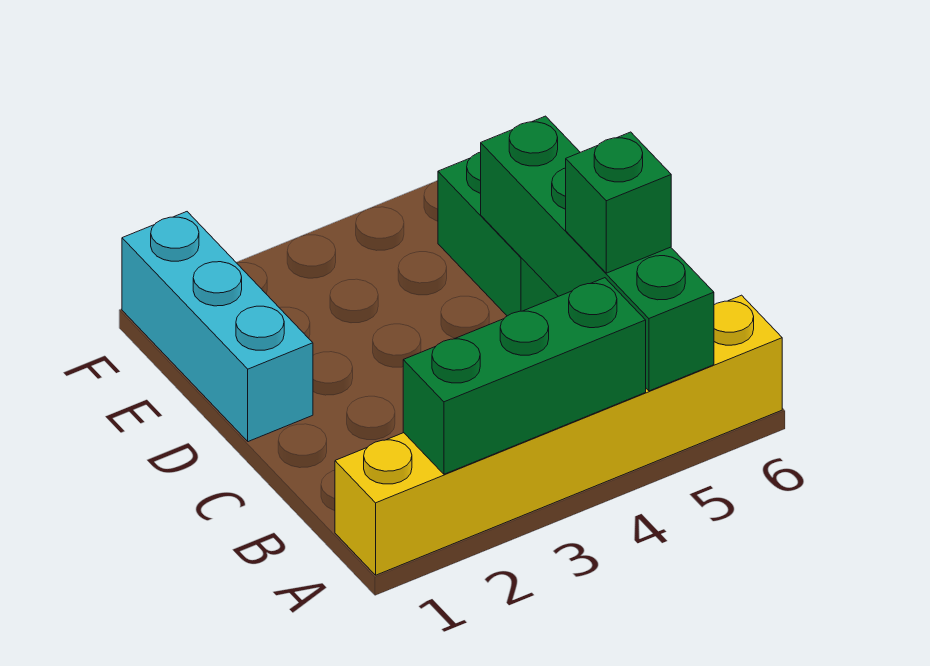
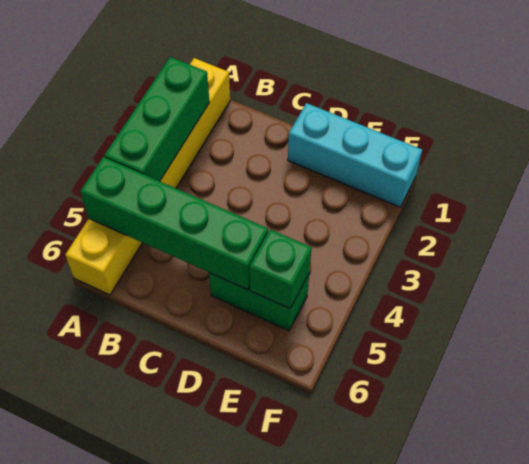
green brick B5 level 3 -> green brick E5 level 2

